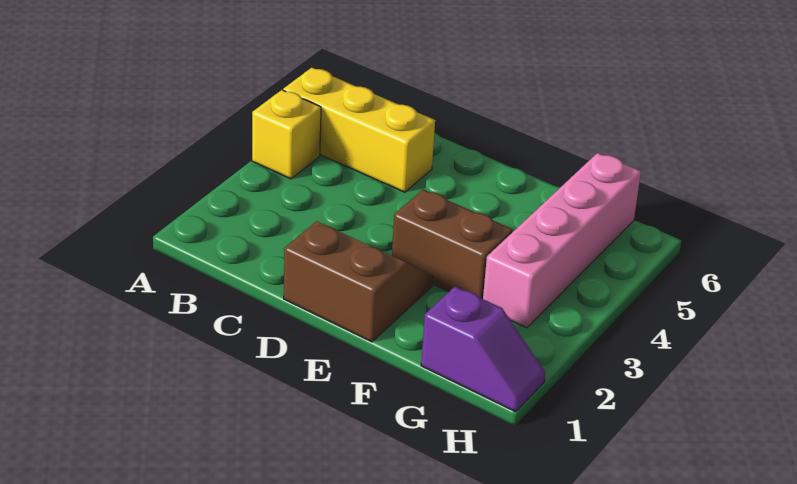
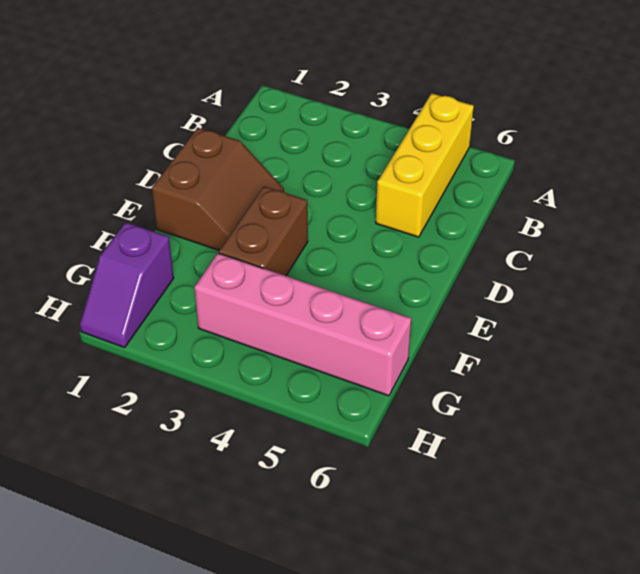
yellow brick A4 level 1 -> none

